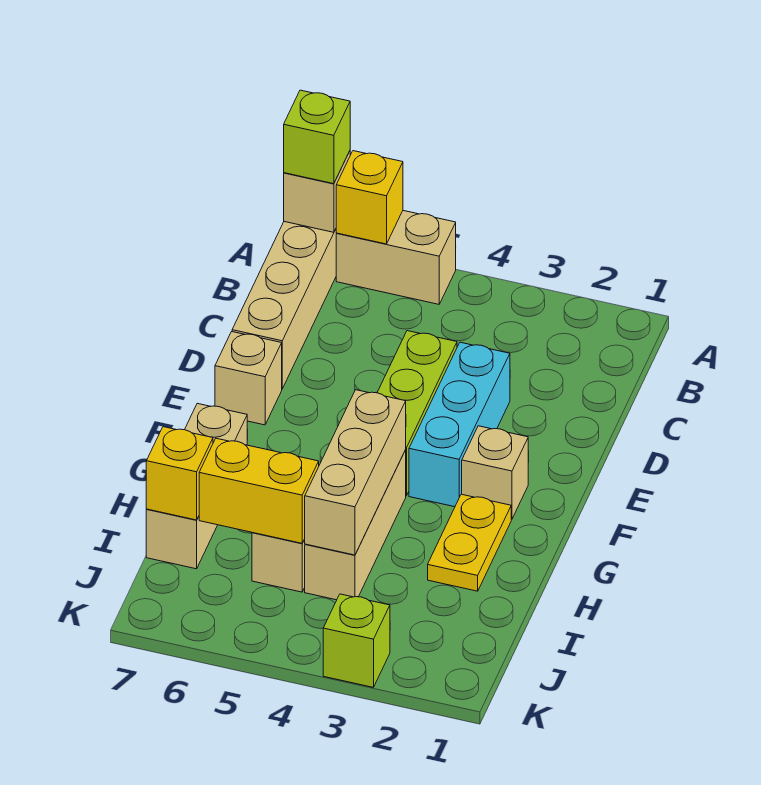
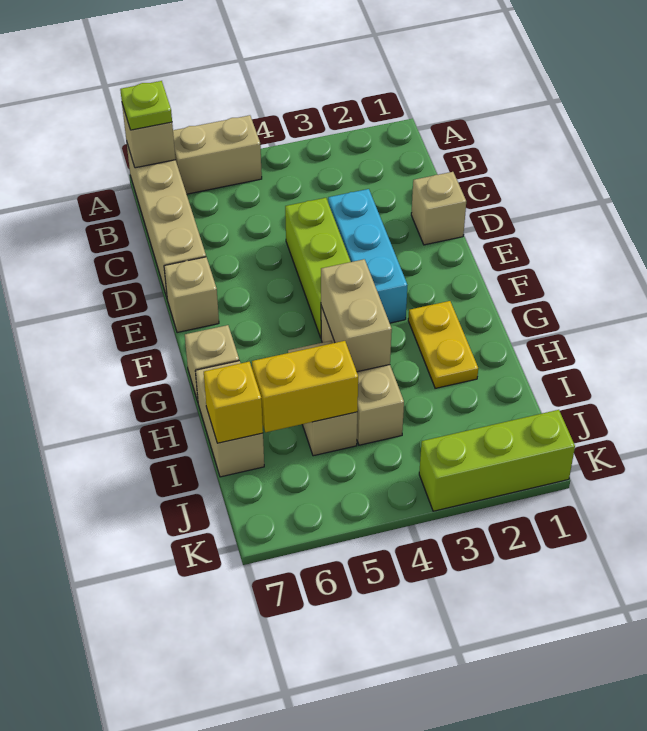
yellow brick A6 level 2 -> none
lime brick A7 level 3 -> lime plate A7 level 3
tan brick F2 level 1 -> tan brick D1 level 1
tan brick G4:I4 level 2 -> tan brick G4:H4 level 2
lime brick K3 level 1 -> lime brick K1:K3 level 1

